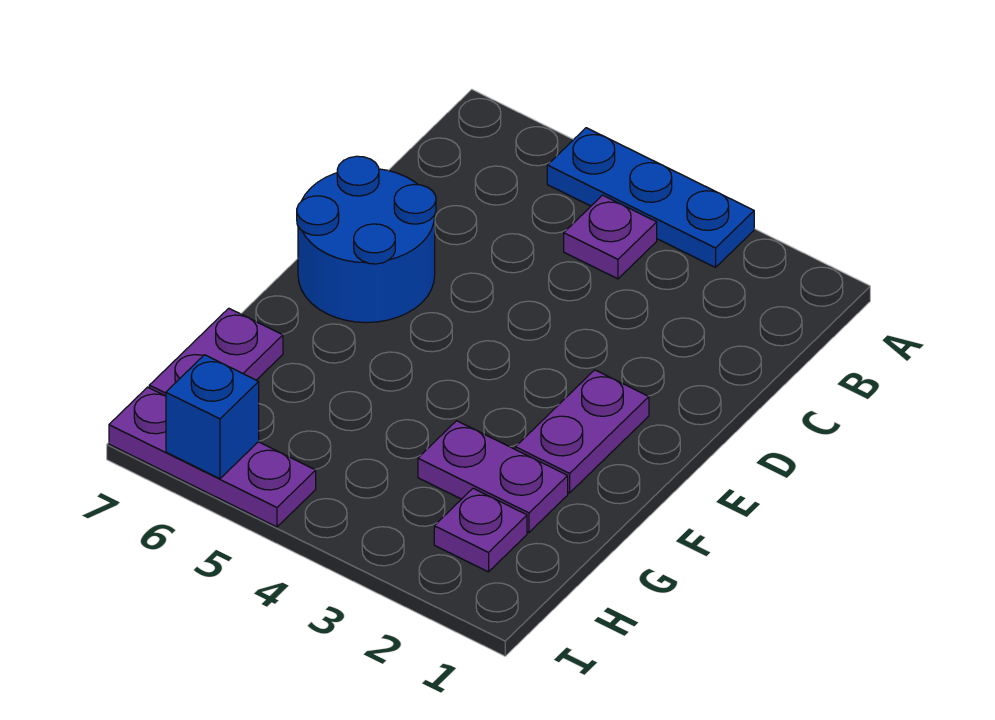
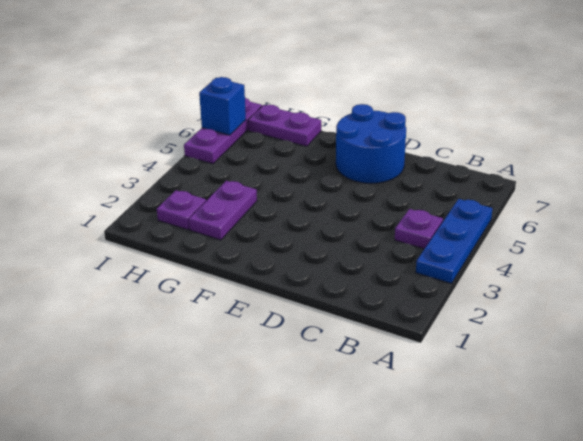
purple plate E2:F2 level 1 -> none

